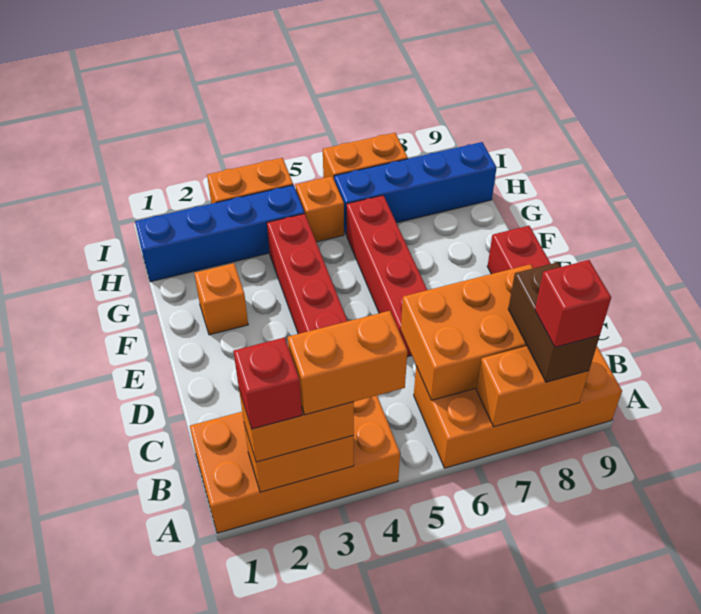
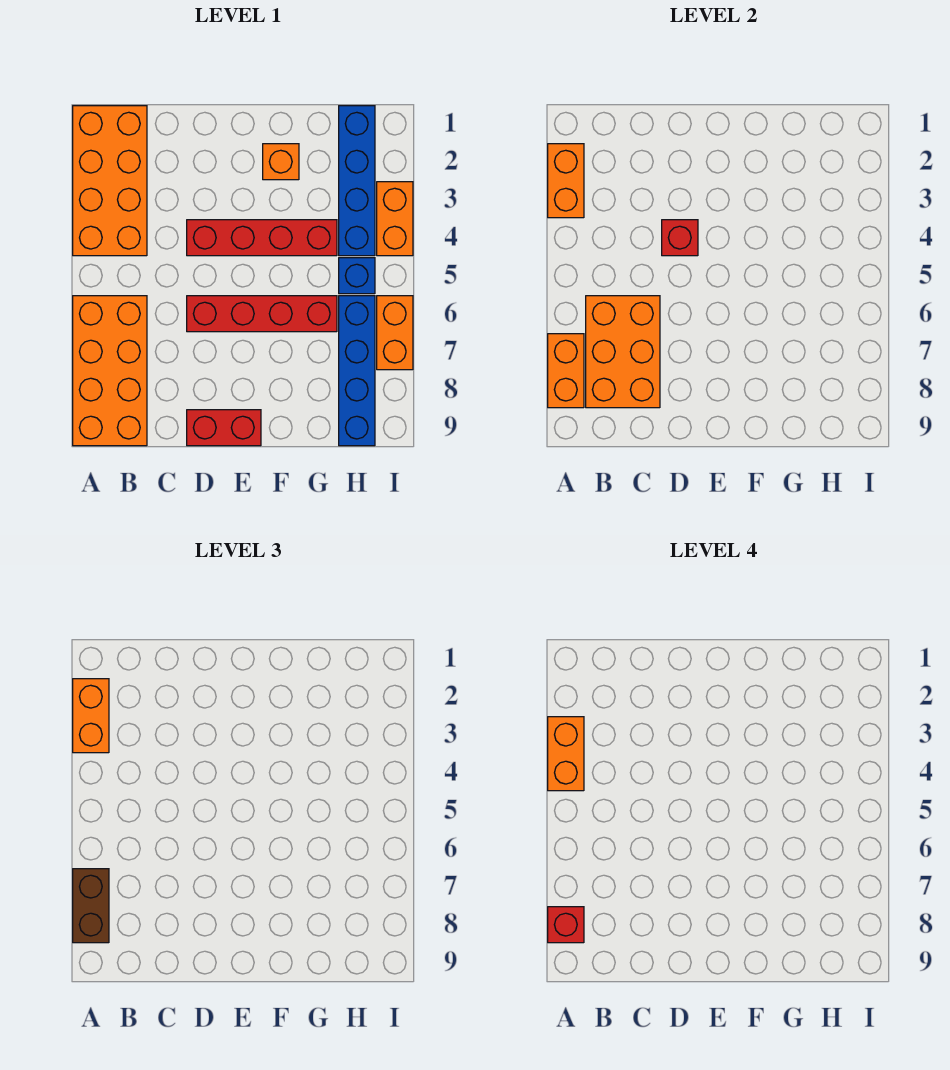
red brick A2 level 4 -> red brick D4 level 2
brown brick A8:B8 level 3 -> brown brick A7:A8 level 3
orange brick H5 level 1 -> blue brick H5 level 1

